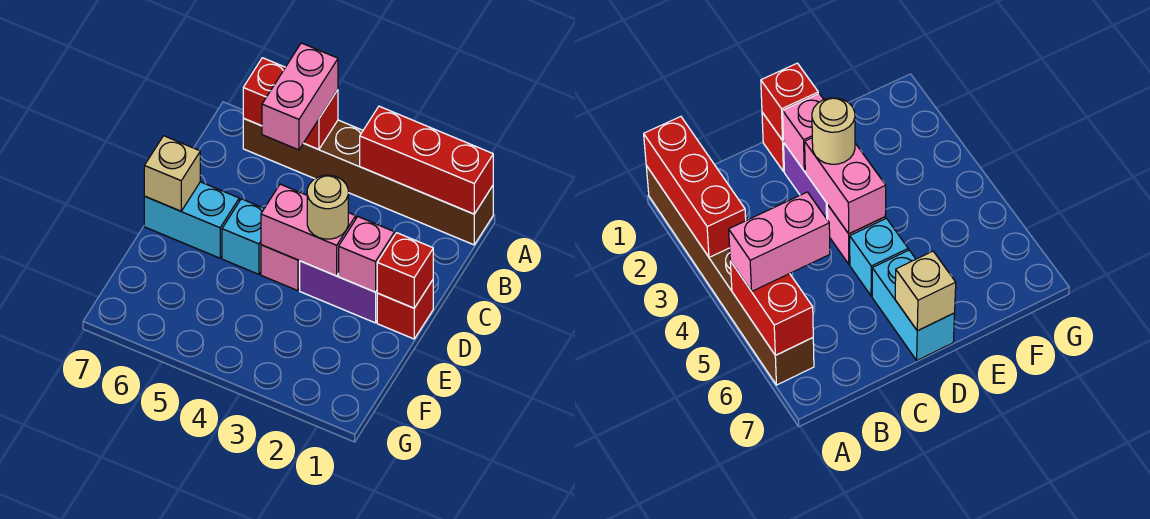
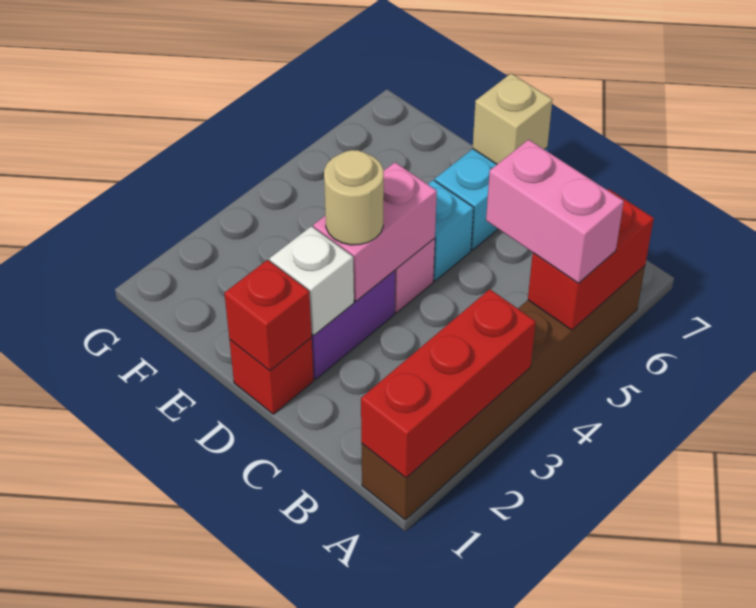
pink brick D2 level 2 -> white brick D2 level 2

